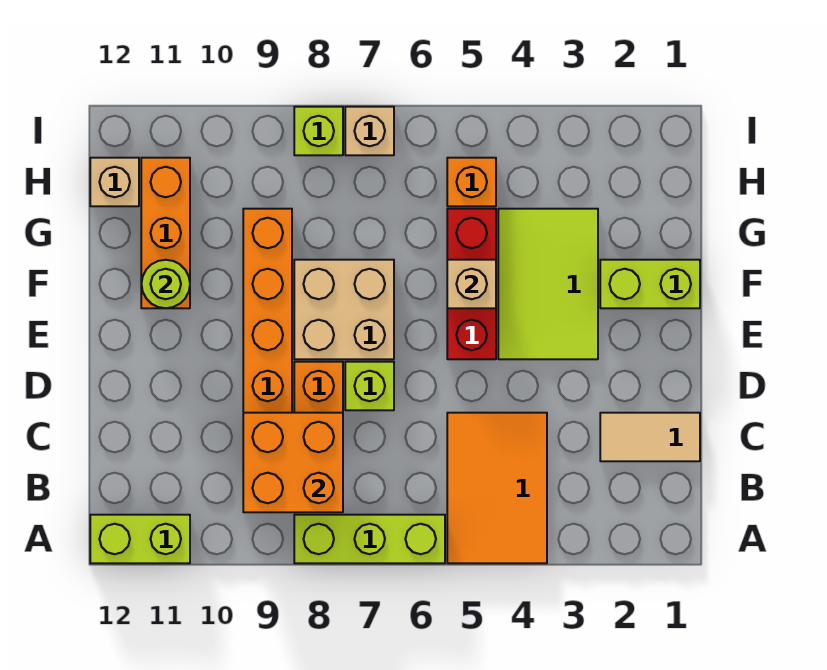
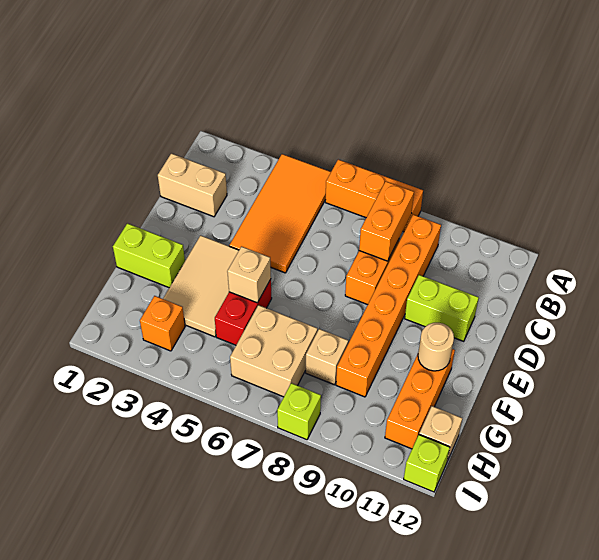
orange tile A4:C5 level 1 -> orange tile A4:D5 level 1
lime brick A6:A8 level 1 -> orange brick A6:A8 level 1
lime brick A11:A12 level 1 -> lime brick D10:D11 level 1
orange brick B8:C9 level 2 -> orange brick B8:C8 level 2
tan tile C1:C2 level 1 -> tan brick C1:C2 level 1
lime brick D7 level 1 -> lime brick I12 level 1
lime tile E3:G4 level 1 -> tan tile E3:G4 level 1
red brick E5:G5 level 1 -> red brick F5:G5 level 1
tan brick E7:F8 level 1 -> tan brick G6:H7 level 1
lime round brick F11 level 2 -> tan round brick F11 level 2
orange brick H5 level 1 -> orange brick H3 level 1
tan brick I7 level 1 -> tan brick G8 level 1

